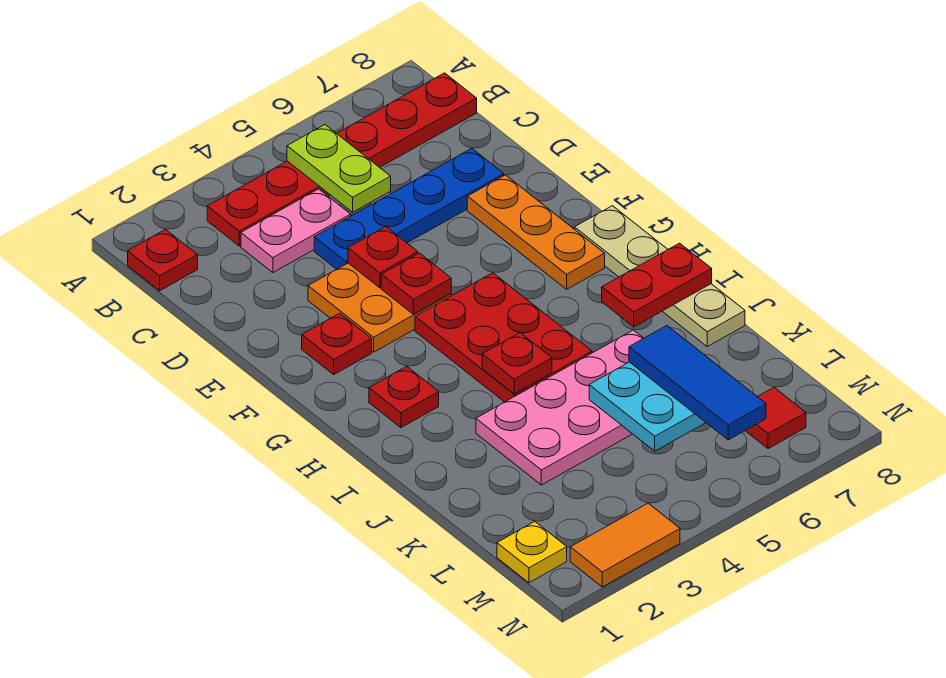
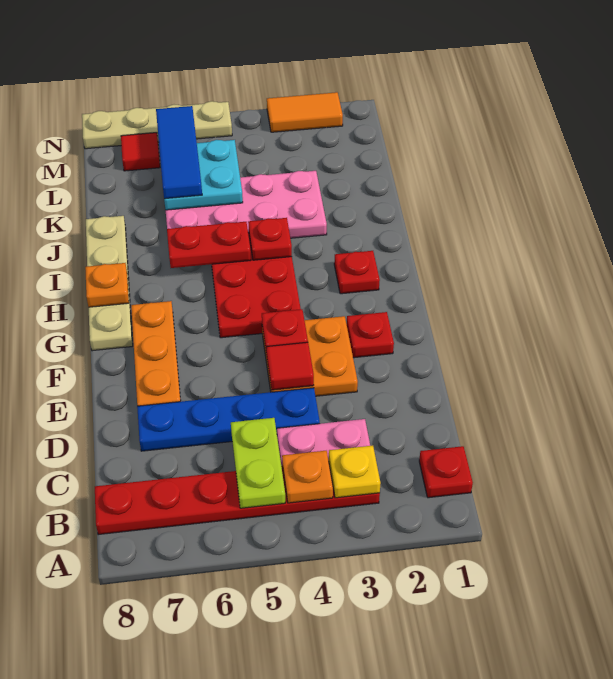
none -> orange plate B4 level 2
red plate E4 level 2 -> red tile E4 level 2
none -> orange plate H8 level 2
red plate I7:I8 level 2 -> red plate I5:I6 level 2
yellow plate M1 level 1 -> yellow plate B3 level 2
none -> tan plate N5:N8 level 1

